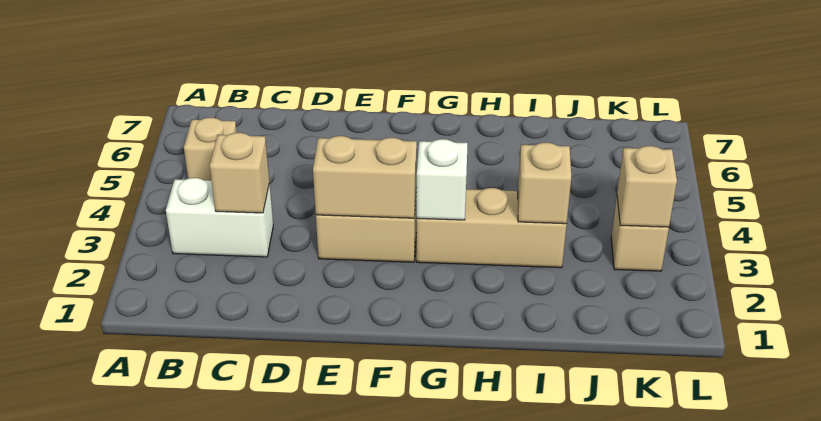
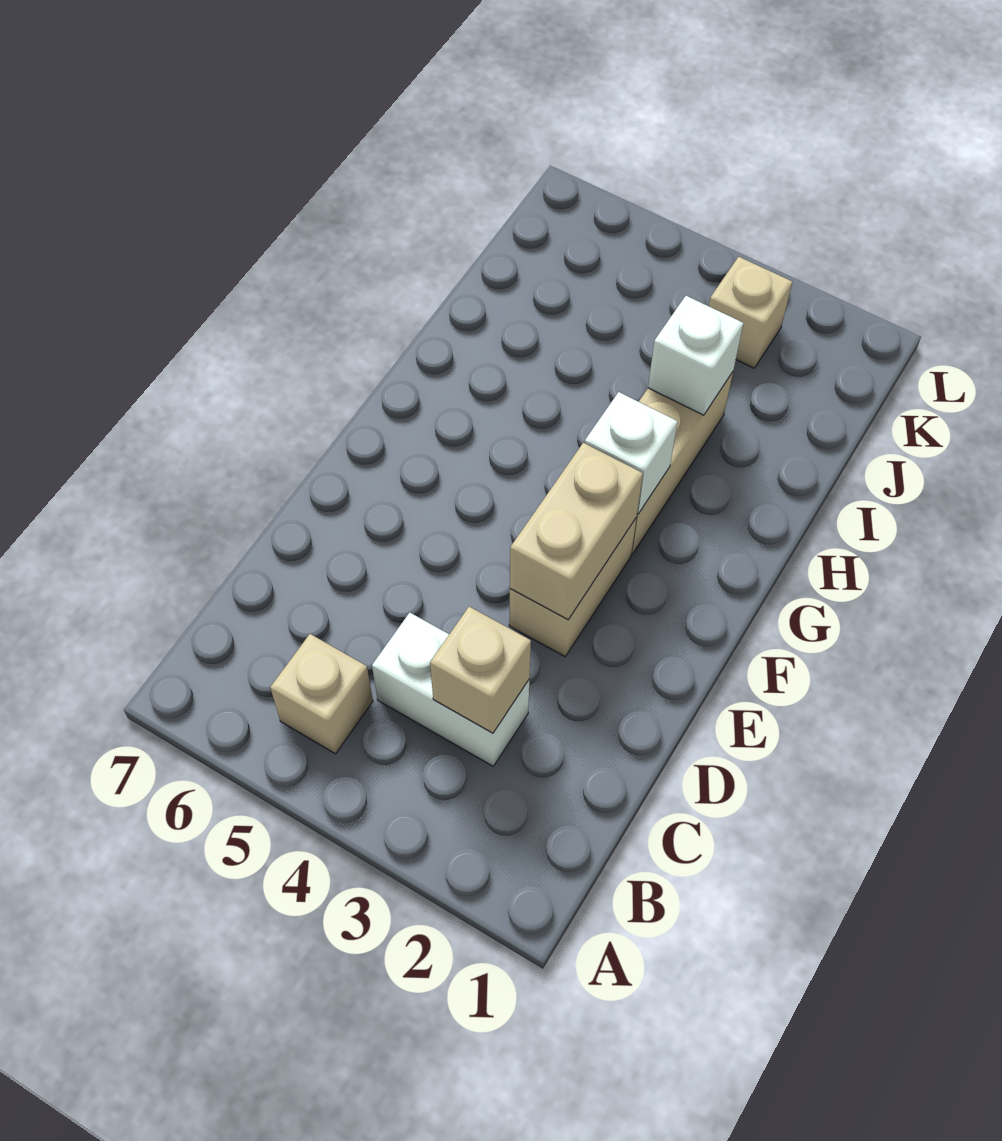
white brick B3:C3 level 1 -> white brick C3:C4 level 1
tan brick I3 level 2 -> white brick I3 level 2
tan brick K3 level 2 -> none

